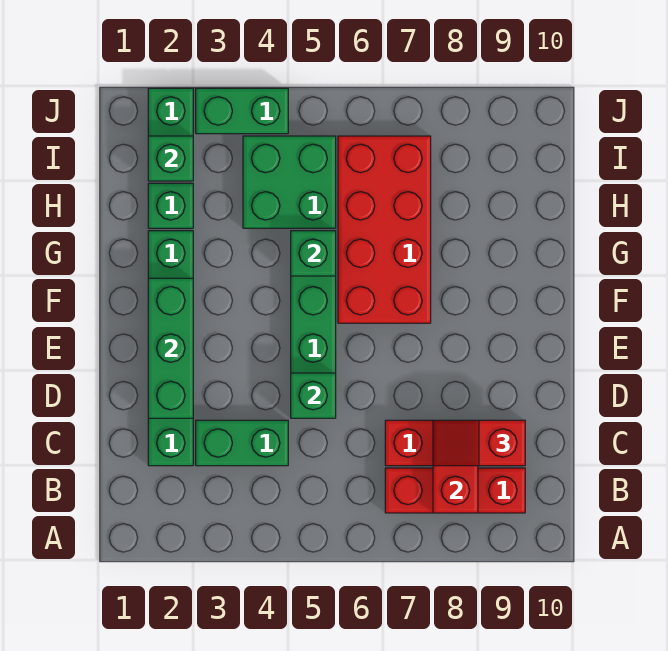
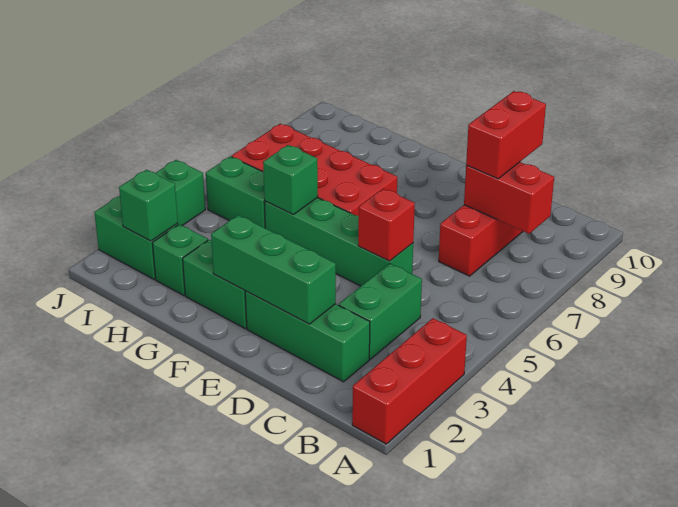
red brick B7:B9 level 1 -> red brick A1:A3 level 1
red slope C8:C9 level 3 top 9 -> red brick C8:C9 level 3
green brick D5 level 2 -> red brick D5 level 2
green brick H4:I5 level 1 -> green brick H5:I5 level 1

